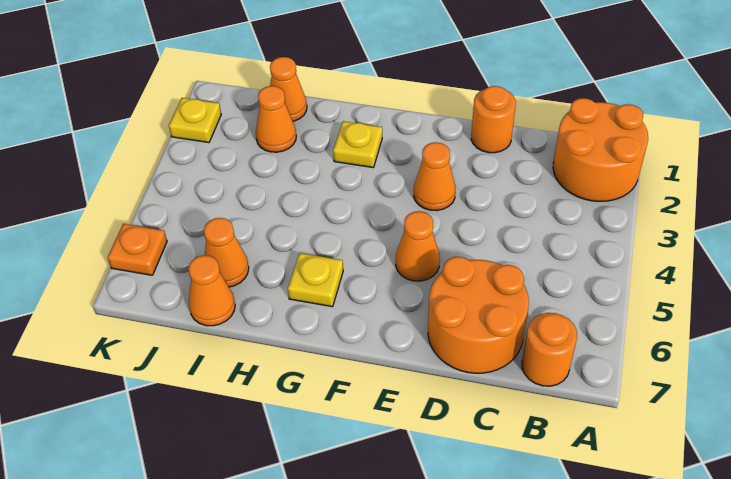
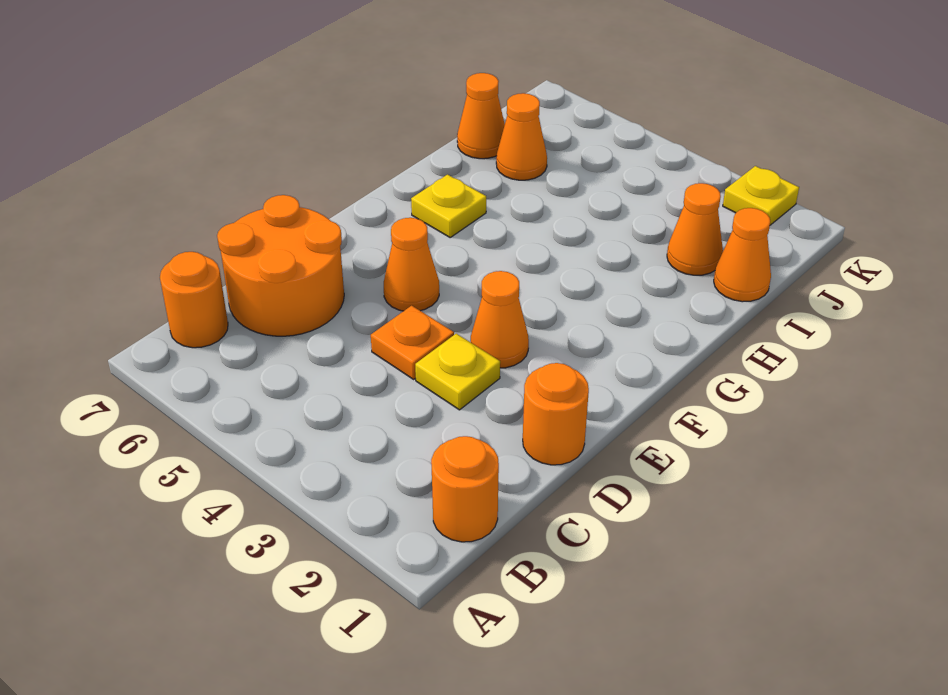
orange round brick A1:B2 level 1 -> orange round brick B1 level 1
yellow plate G2 level 1 -> yellow plate D3 level 1
orange plate K6 level 1 -> orange plate D4 level 1

